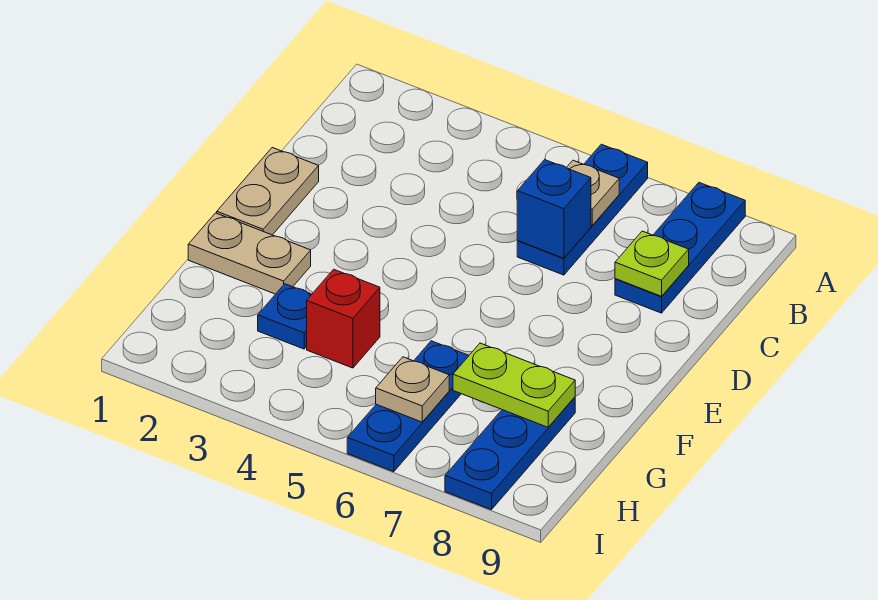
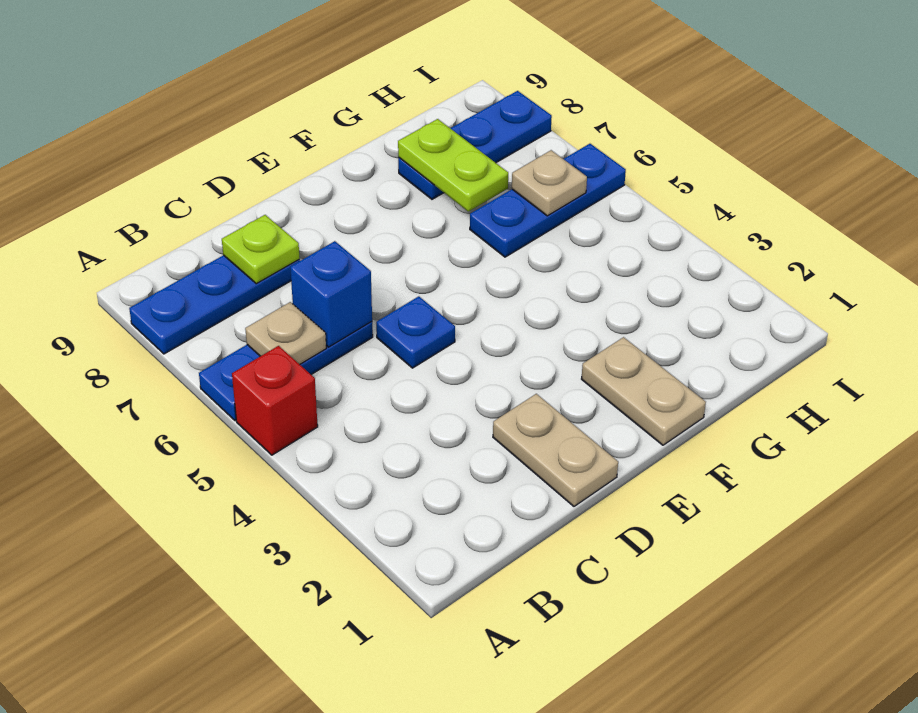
tan plate D1:E1 level 1 -> tan plate D1:D2 level 1
blue plate G3 level 1 -> blue plate D5 level 1
red brick G4 level 1 -> red brick A5 level 1

